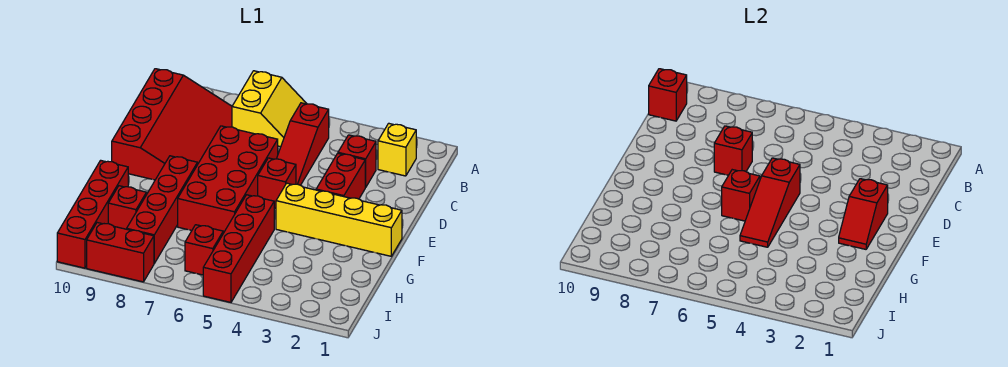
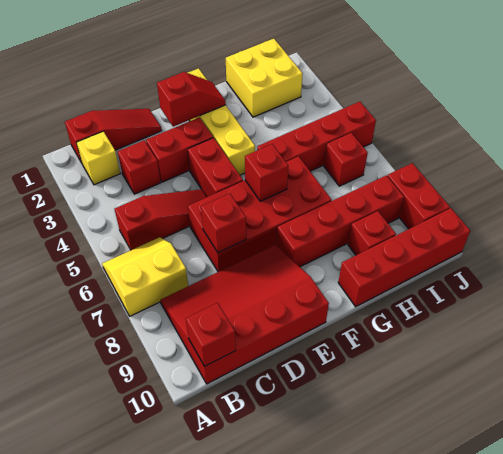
red brick E5 level 1 -> red brick E4:E5 level 1
red slope E5:G5 level 2 top E -> red slope B1:D1 level 1 top B
none -> yellow brick H1:I2 level 1

